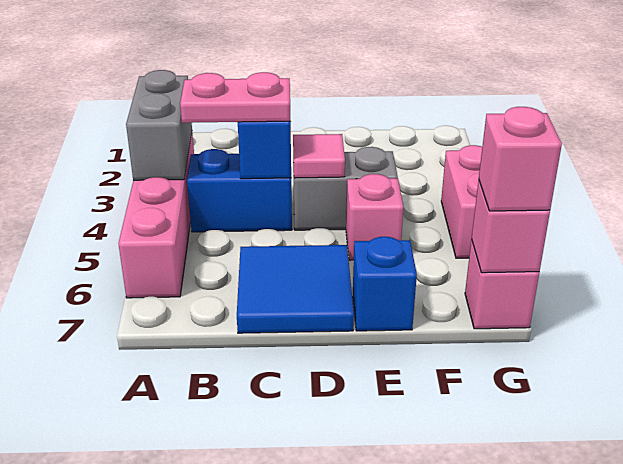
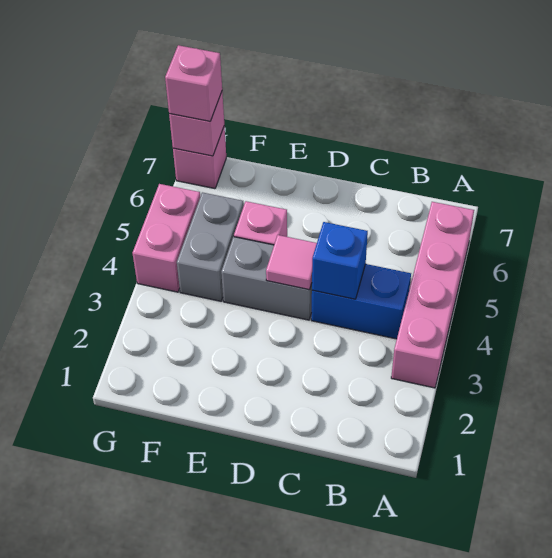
grey brick A3:A4 level 2 -> grey brick F4:F5 level 1
pink plate B4:C4 level 3 -> none
blue tile C6:D7 level 1 -> none
blue brick E7 level 1 -> none

